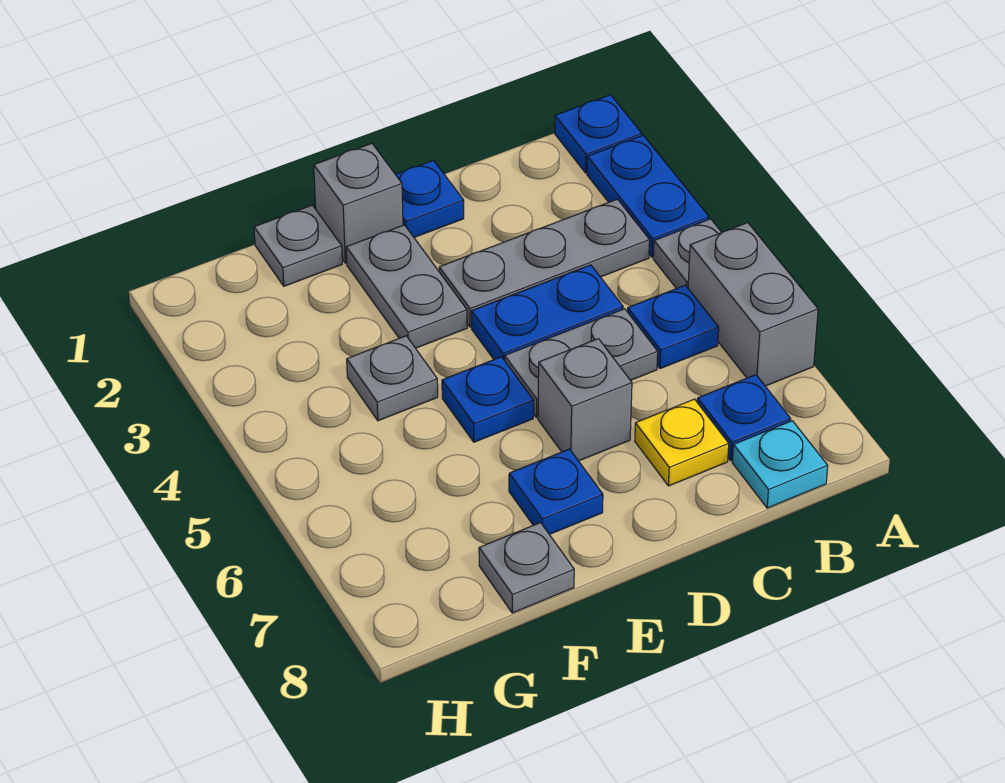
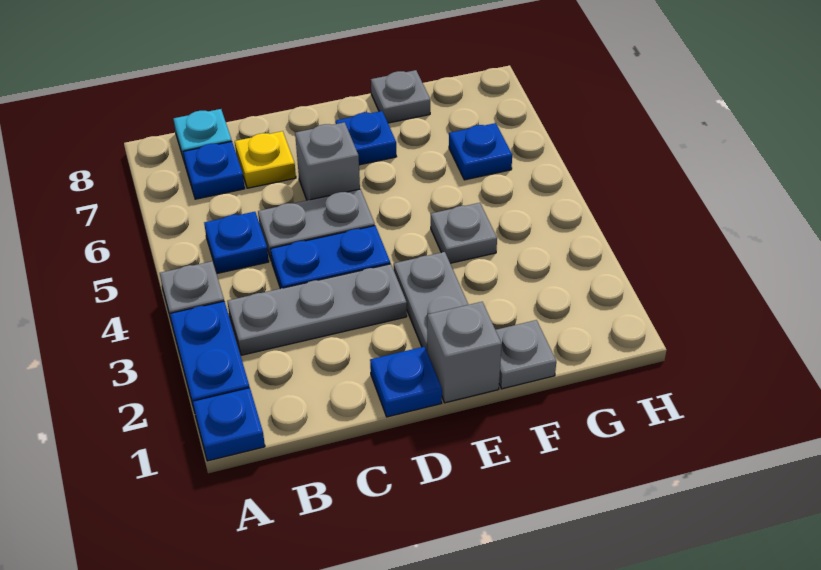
grey brick A5:A6 level 1 -> none
blue plate E5 level 1 -> blue plate G6 level 1

